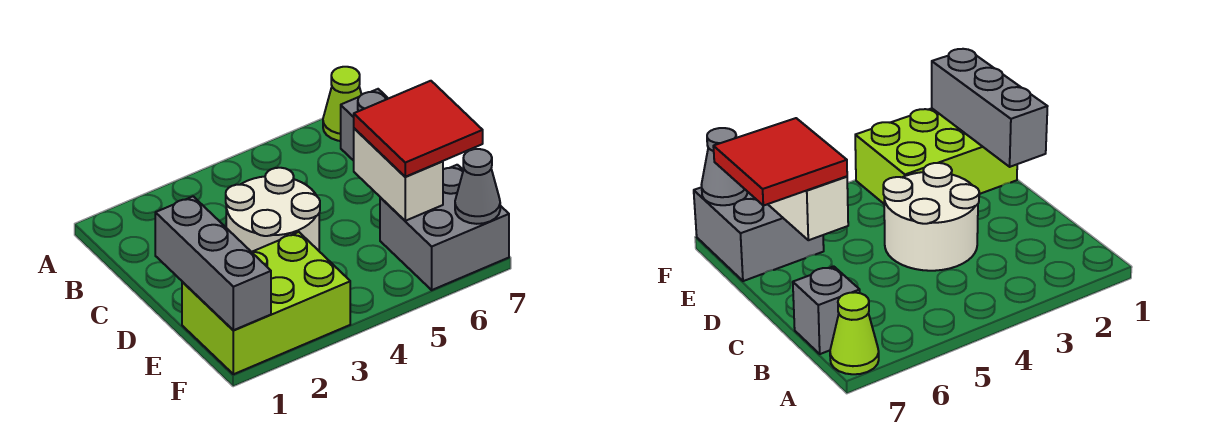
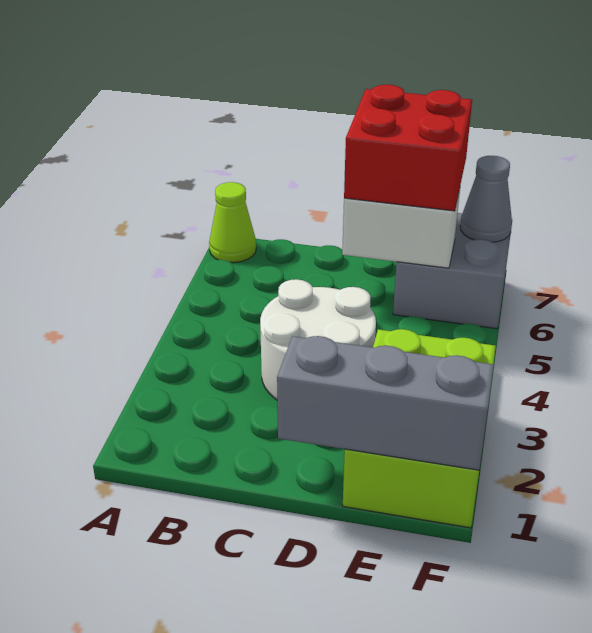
grey brick B7 level 1 -> none
red tile D6:E7 level 3 -> red brick D6:E7 level 3

